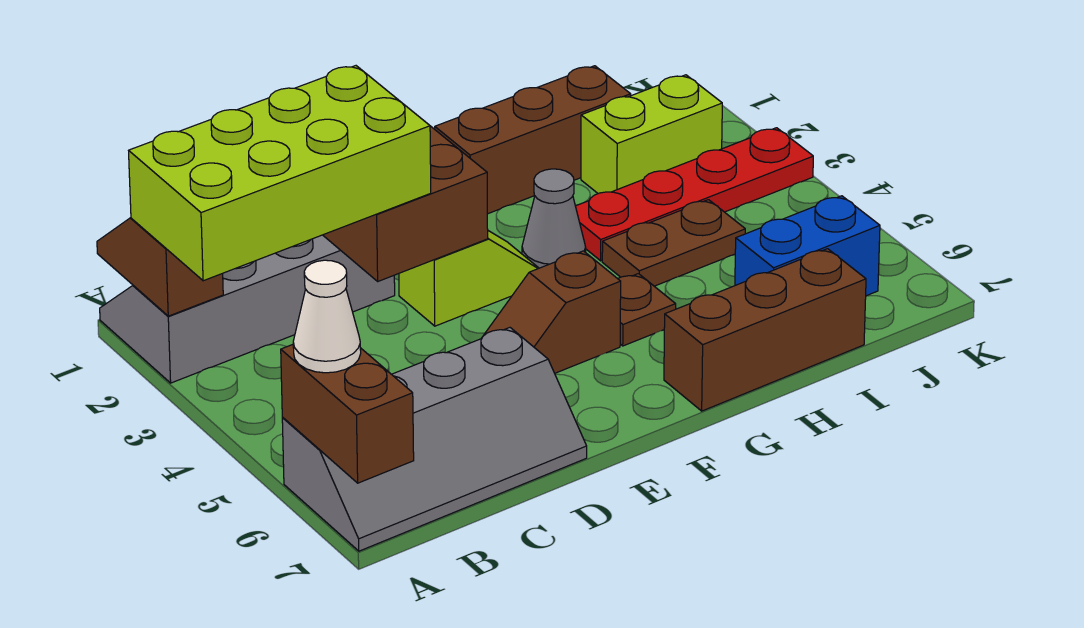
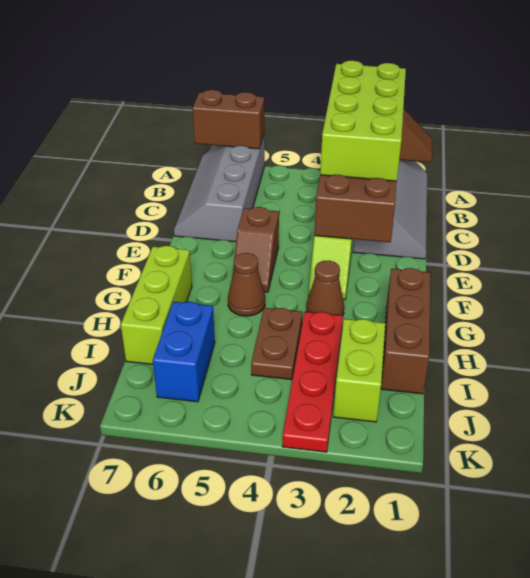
white cone A6 level 3 -> none
brown slope E5:F5 level 1 top F -> brown slope E5:F5 level 1 top E
grey cone G3 level 1 -> brown cone G3 level 1
brown plate G5 level 1 -> brown cone G5 level 1
brown brick G7:I7 level 1 -> lime brick G7:I7 level 1

